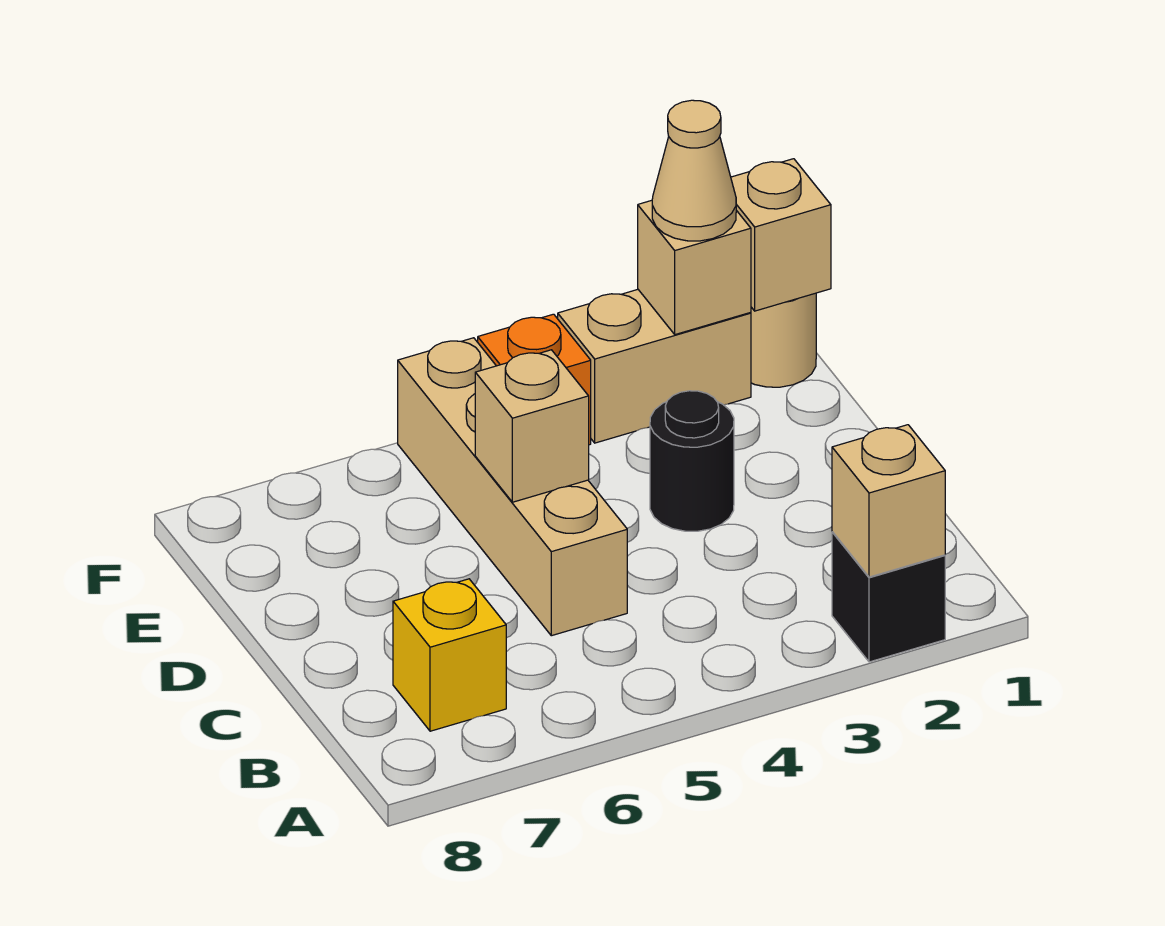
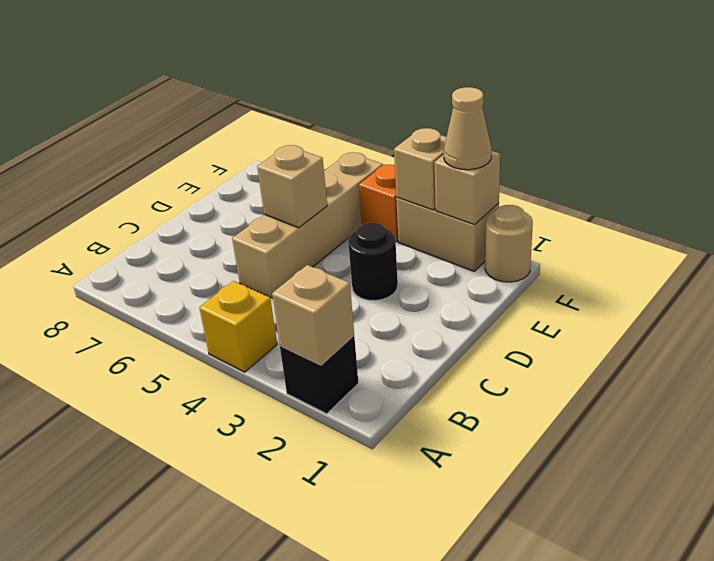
yellow brick B7 level 1 -> yellow brick A4 level 1
tan brick F1 level 2 -> tan brick F3 level 2

